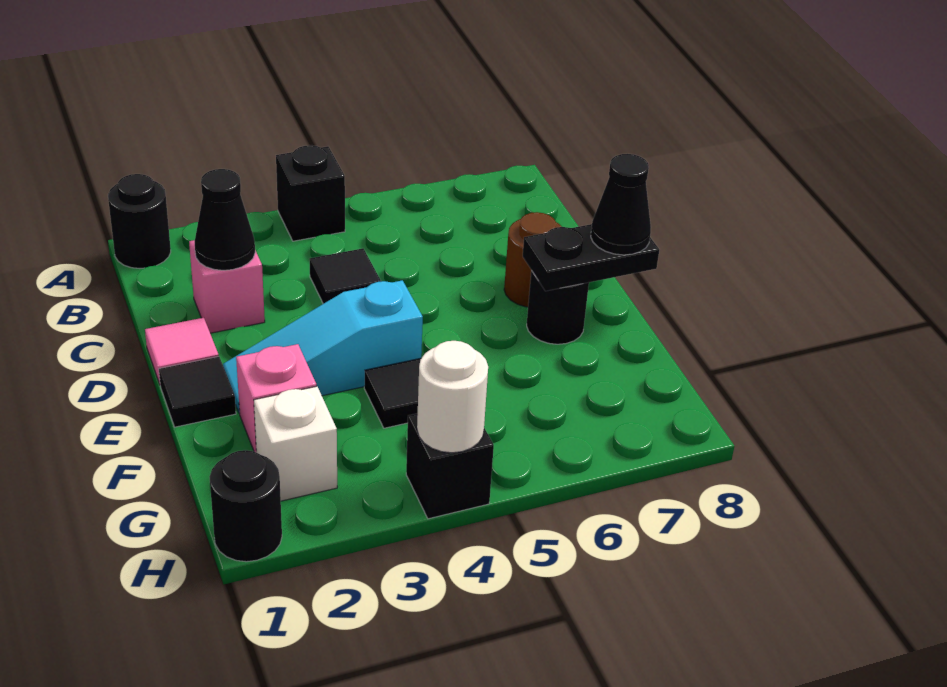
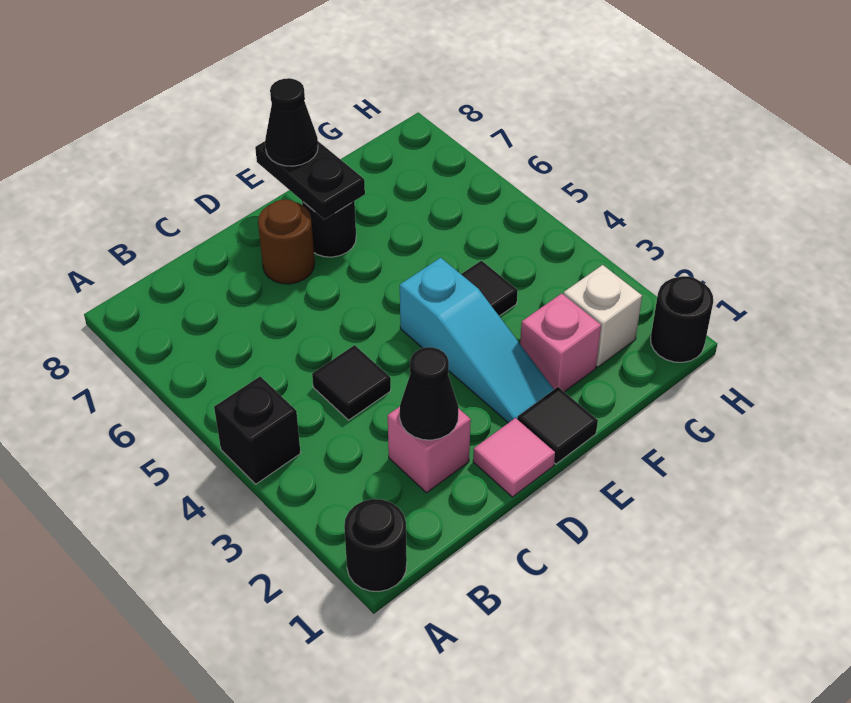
black brick H4 level 1 -> none
white round brick H4 level 2 -> none

